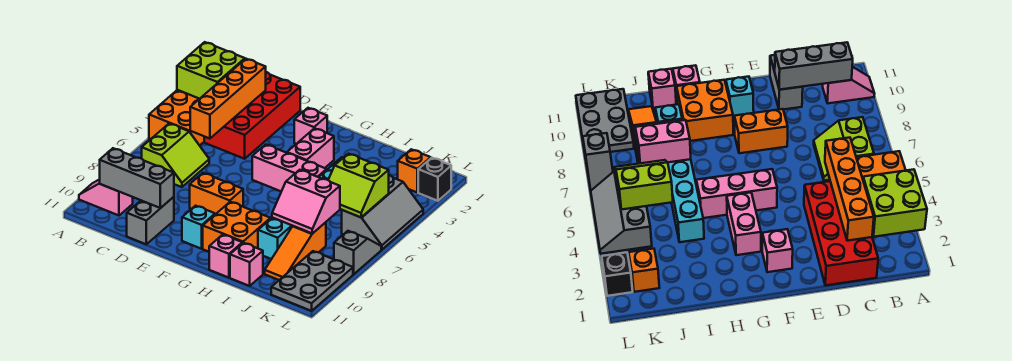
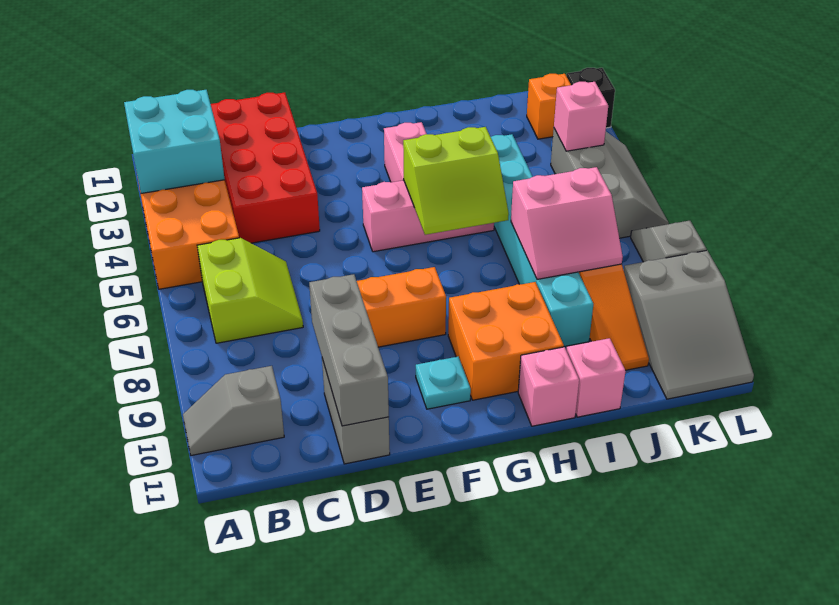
lime brick A2:B3 level 2 -> cyan brick A2:B3 level 2
pink slope A10:B10 level 1 top B -> grey slope A10:B10 level 1 top B
grey brick B10:D10 level 2 -> grey brick D9:D11 level 2
orange brick C2:C5 level 2 -> none
pink brick F2 level 1 -> pink brick K4 level 2
cyan brick F10 level 1 -> cyan plate F10 level 1
lime slope J5:K6 level 2 top 5 -> lime slope G5:H6 level 2 top 5
grey plate K9:L11 level 1 -> grey slope K9:L11 level 1 top 9

